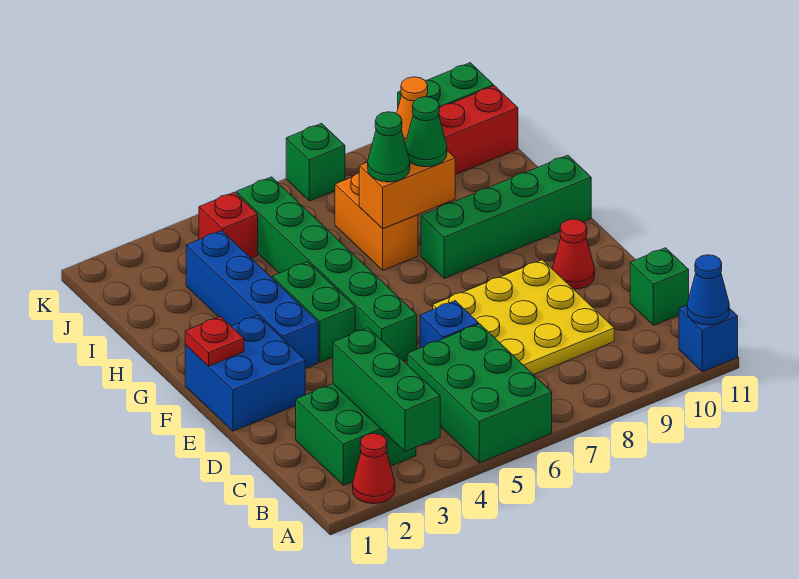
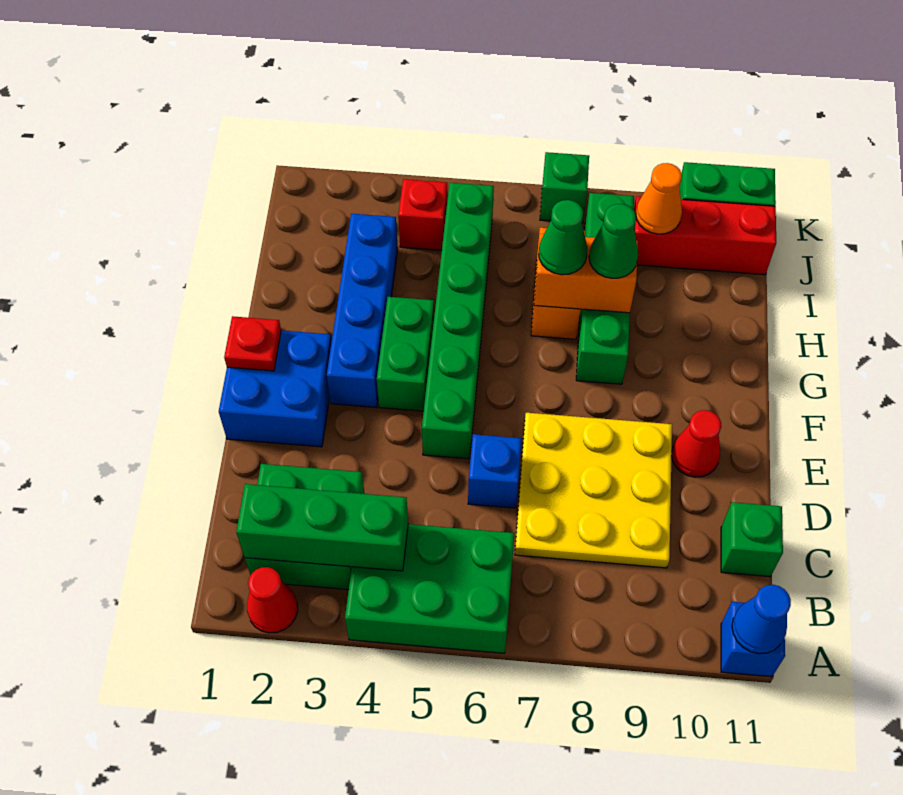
green brick A3:C3 level 2 -> green brick B2:B4 level 2
green brick A5:C6 level 1 -> green brick A4:B6 level 1
green brick G8:G11 level 1 -> green brick G8:J8 level 1

